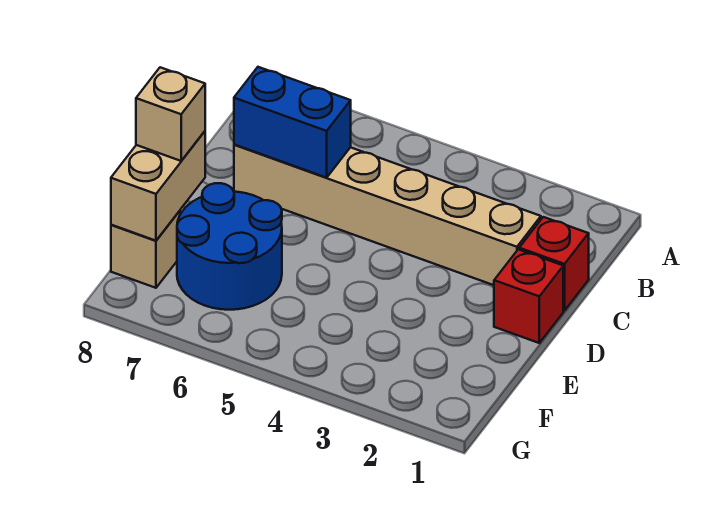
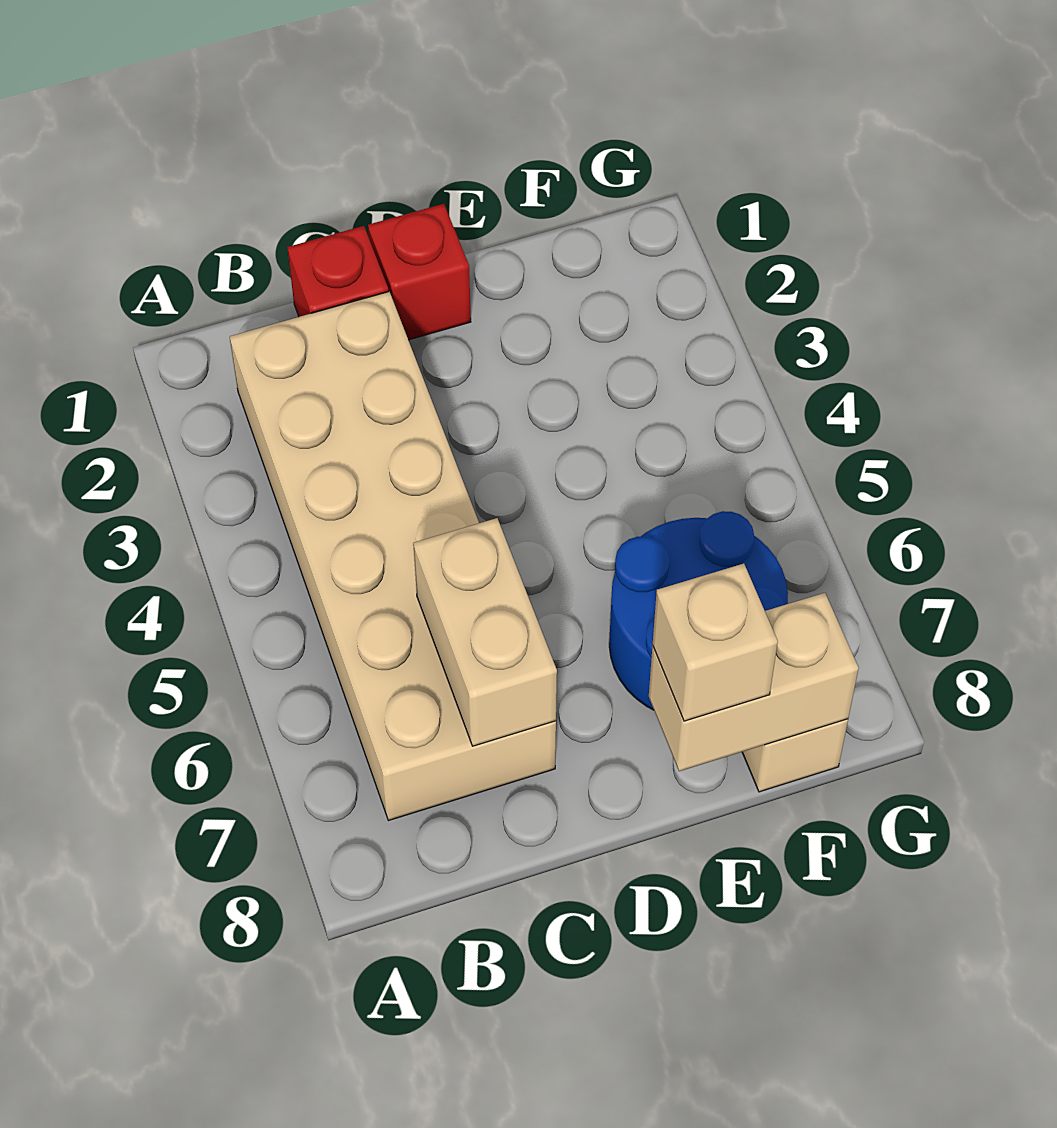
tan brick C2:C7 level 1 -> tan brick B2:C7 level 1
blue brick C6:C7 level 2 -> tan brick C6:C7 level 2

